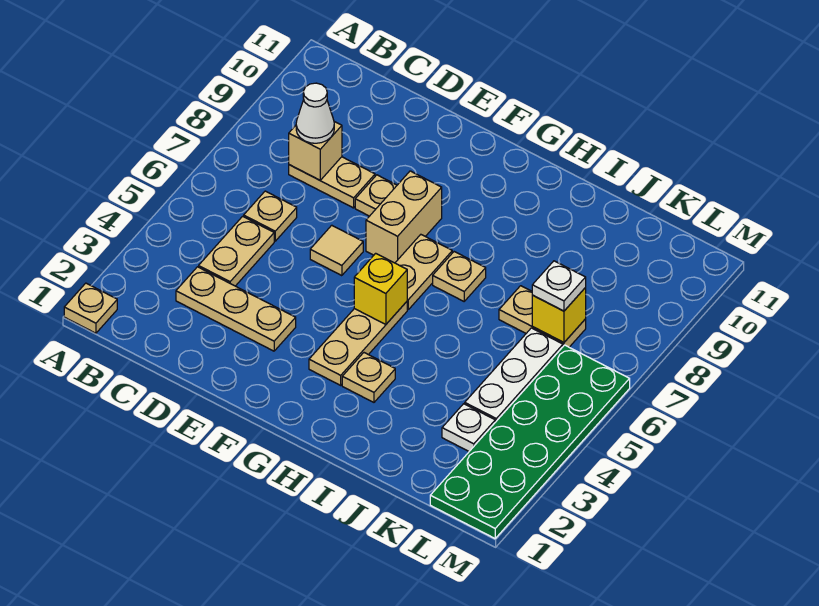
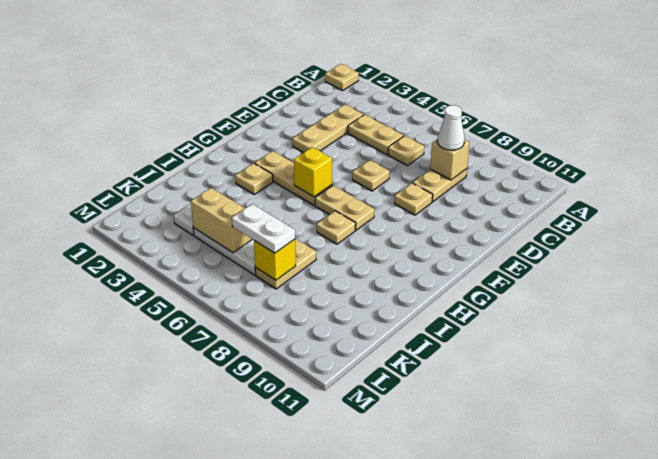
tan tile E6 level 1 -> tan plate E6 level 1
tan brick F7:F8 level 1 -> tan brick K4:K5 level 2
white plate K7 level 3 -> white plate K6:K7 level 3
green plate L1:M6 level 1 -> none

